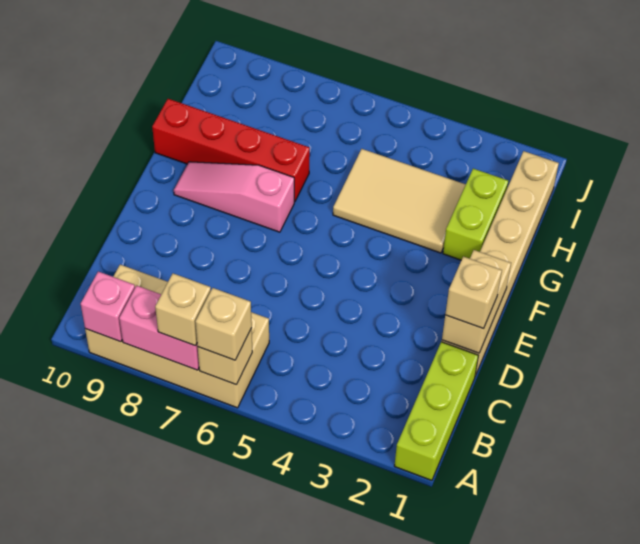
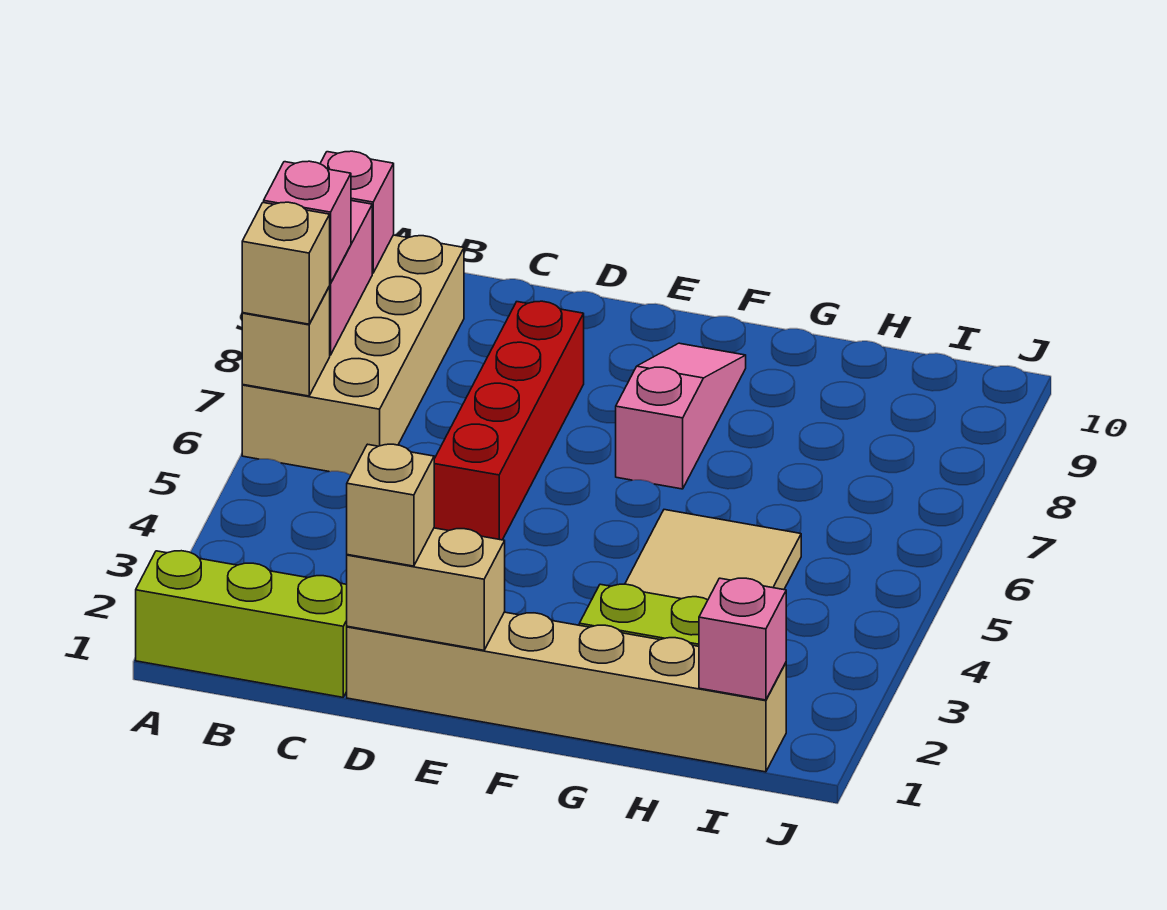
tan brick A7 level 3 -> pink brick A7 level 3
red brick G7:G10 level 1 -> red brick D5:D8 level 1
none -> pink brick I1 level 2

